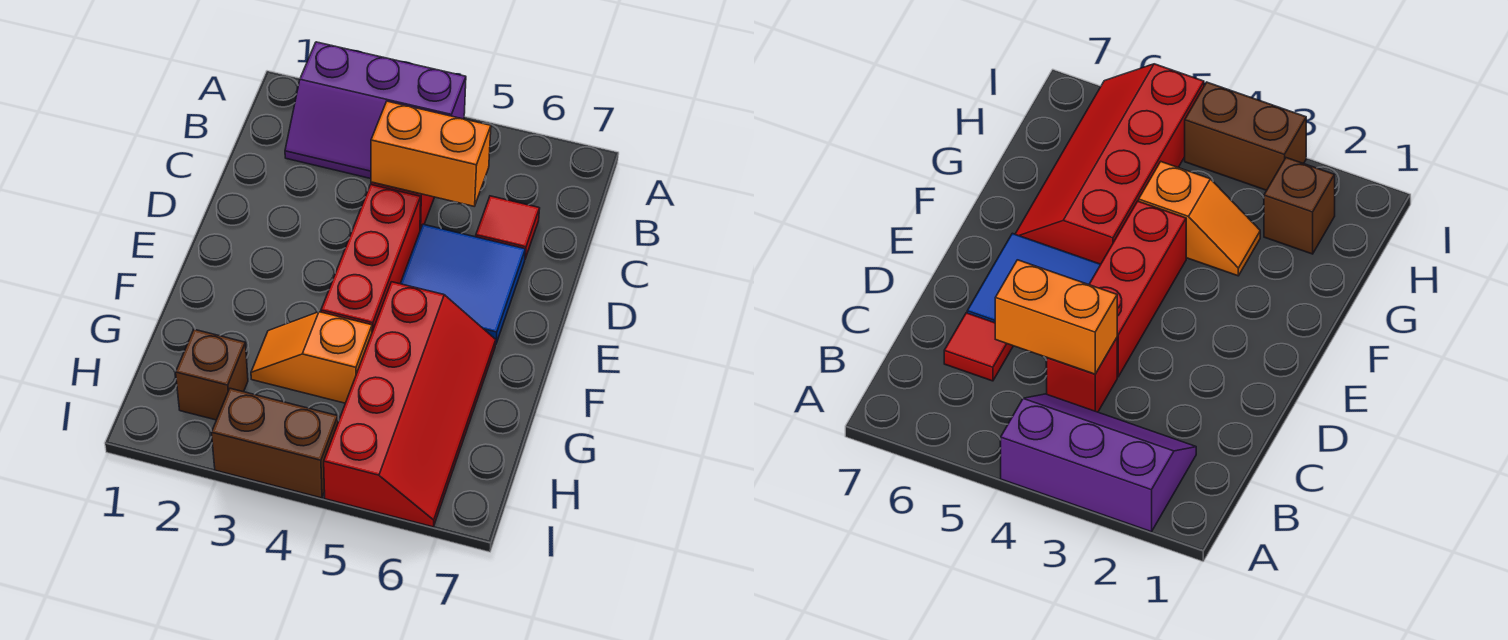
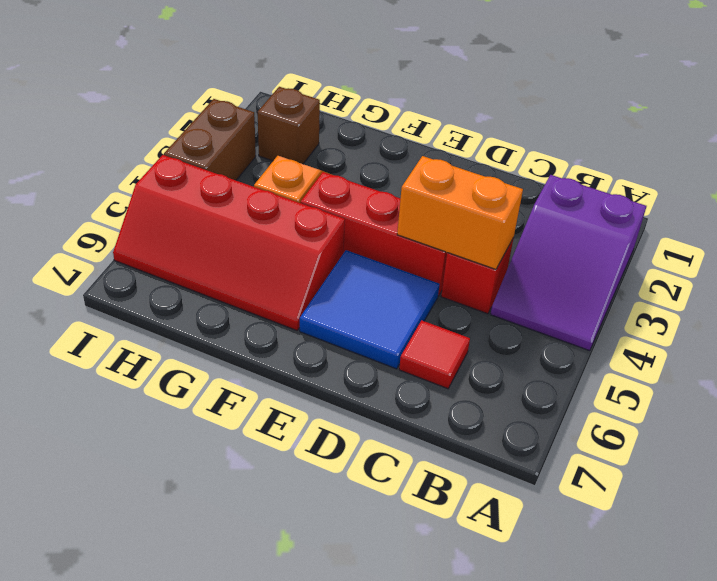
purple slope A2:B4 level 1 top A -> purple slope A2:B4 level 1 top 2
orange brick C4:C5 level 2 -> orange brick C4:D4 level 2

